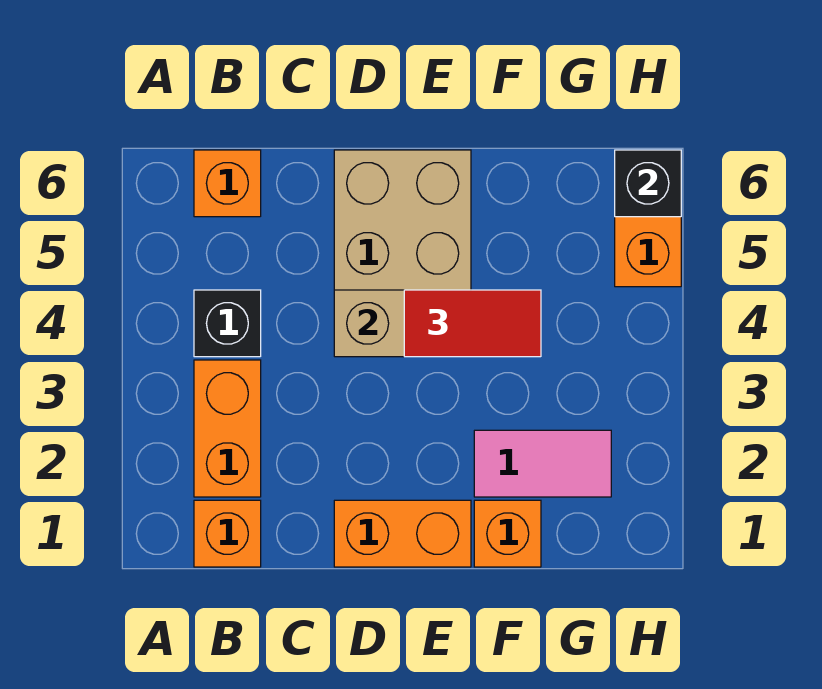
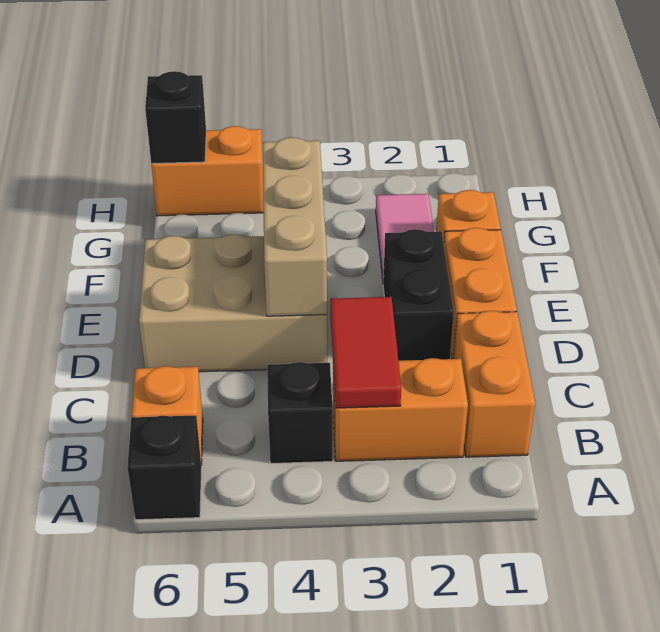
none -> black brick A6 level 1
orange brick B1 level 1 -> orange brick B1:C1 level 1
none -> black brick D2:E2 level 1
red tile E4:F4 level 3 -> red tile B3:C3 level 2

